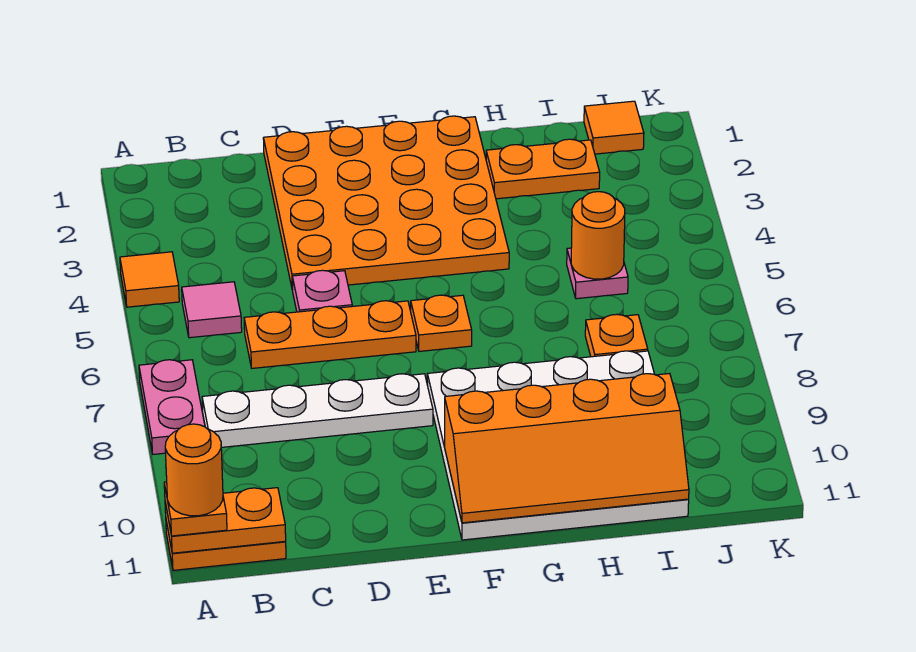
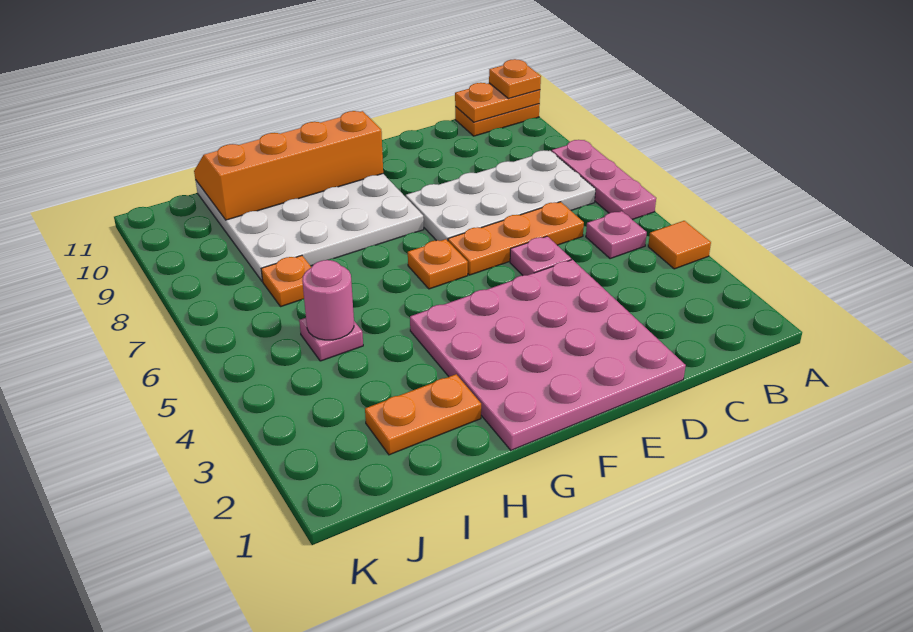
pink plate A7:A8 level 1 -> pink plate A6:A8 level 1
orange round brick A11 level 4 -> none
pink tile B5 level 1 -> pink plate B5 level 1
white plate B8:E8 level 1 -> white plate B7:E8 level 1
orange plate D1:G4 level 1 -> pink plate D1:G4 level 1
orange round brick I5 level 2 -> pink round brick I5 level 2
orange tile J1 level 1 -> none

